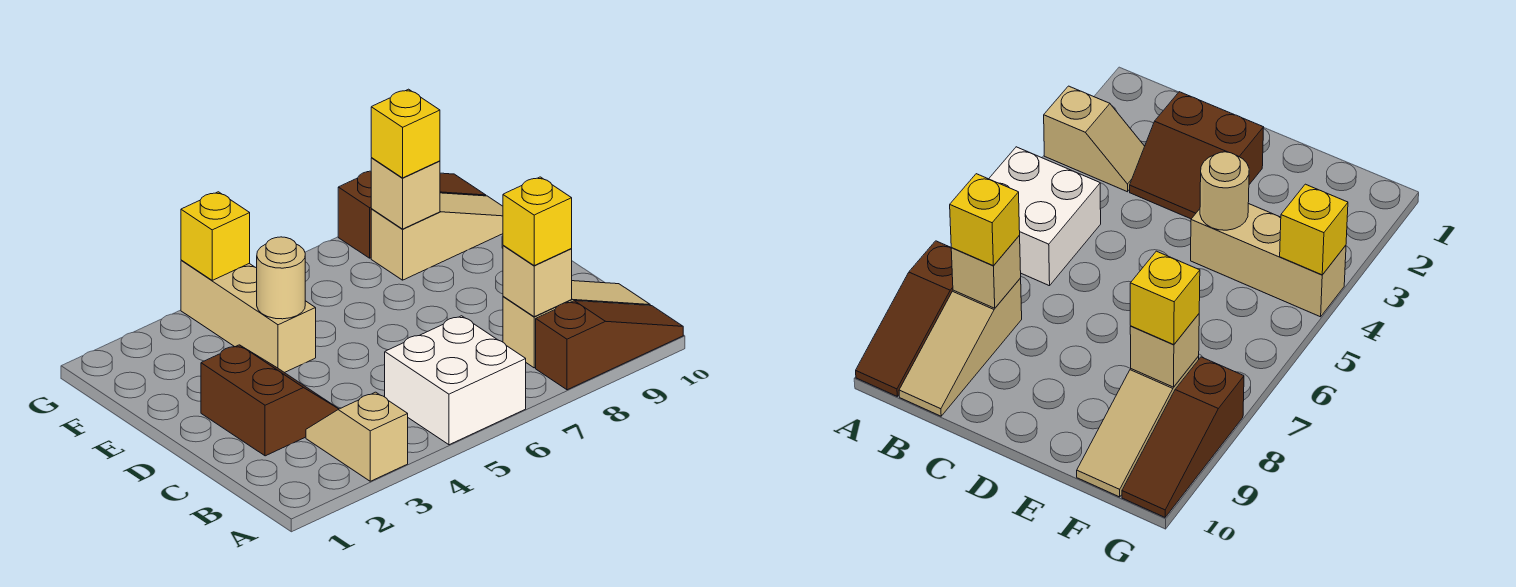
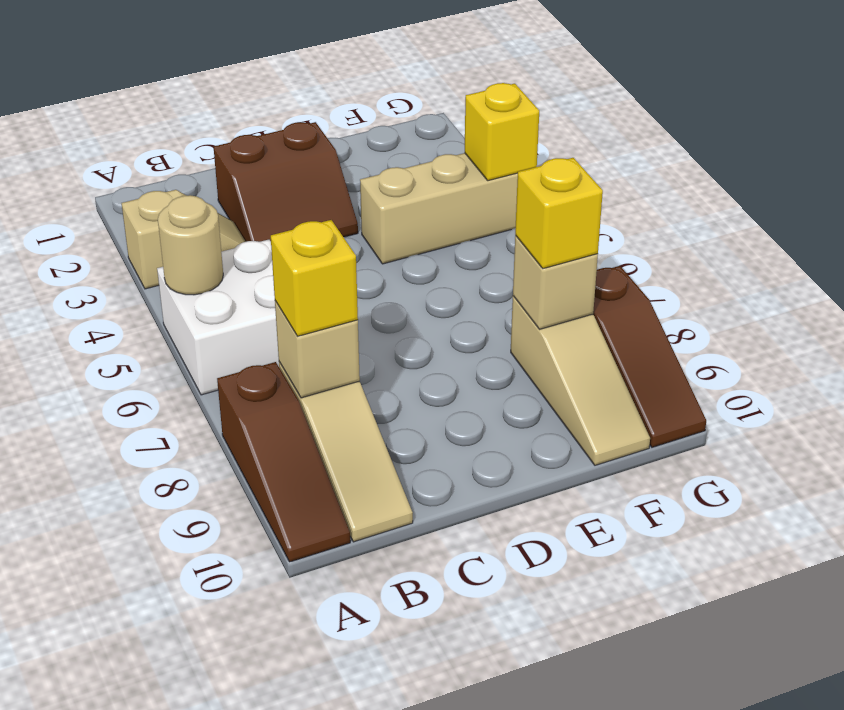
tan round brick E4 level 2 -> tan round brick A5 level 2

